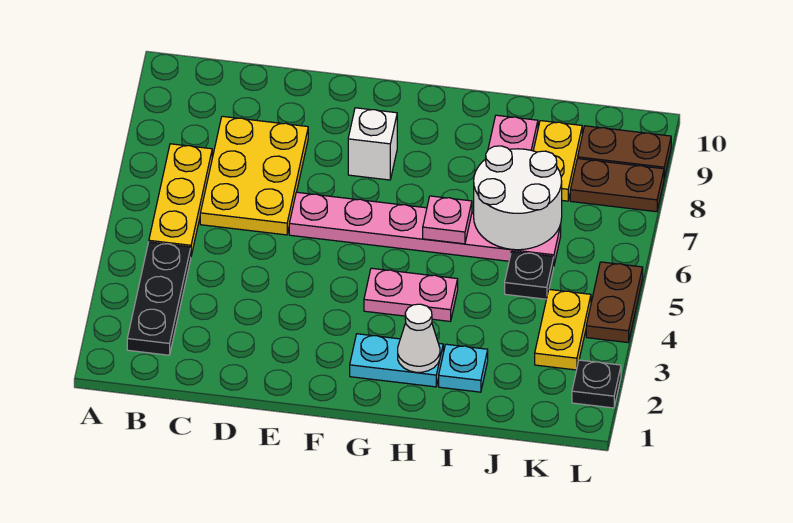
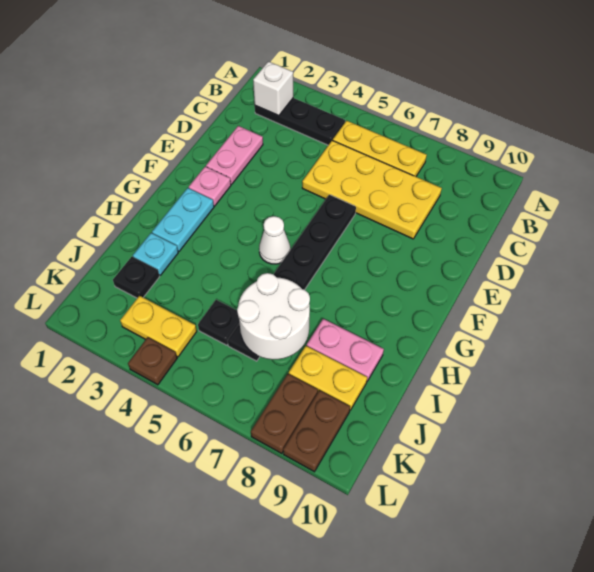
yellow plate C6:D8 level 1 -> yellow plate C5:D8 level 1
pink plate E6:J6 level 1 -> black plate E6:J6 level 1
white brick F8 level 1 -> white brick B2 level 2
pink plate G4:H4 level 1 -> pink plate D2:E2 level 1
white cone H2 level 2 -> white cone G5 level 1
pink plate H6 level 2 -> pink plate F2 level 1
black plate L2 level 1 -> black plate J2 level 1
brown plate L4:L5 level 1 -> brown plate L4 level 1

